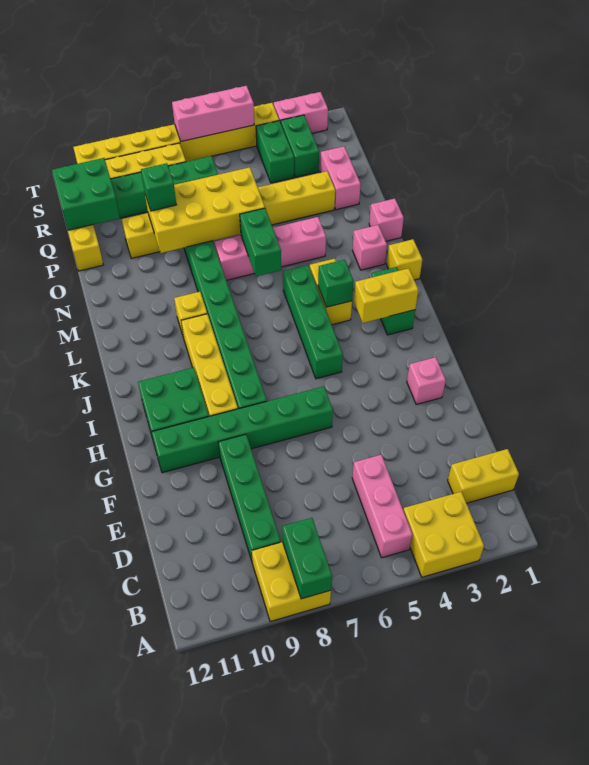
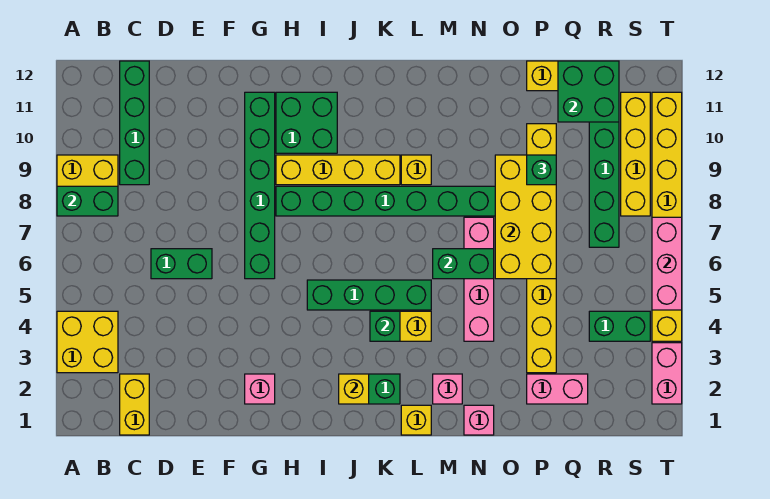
pink brick B5:D5 level 1 -> none
green brick C9:F9 level 1 -> green brick C9:C12 level 1
yellow brick J2:J3 level 2 -> yellow brick J2 level 2
green brick R3:S3 level 1 -> green brick D6:E6 level 1

